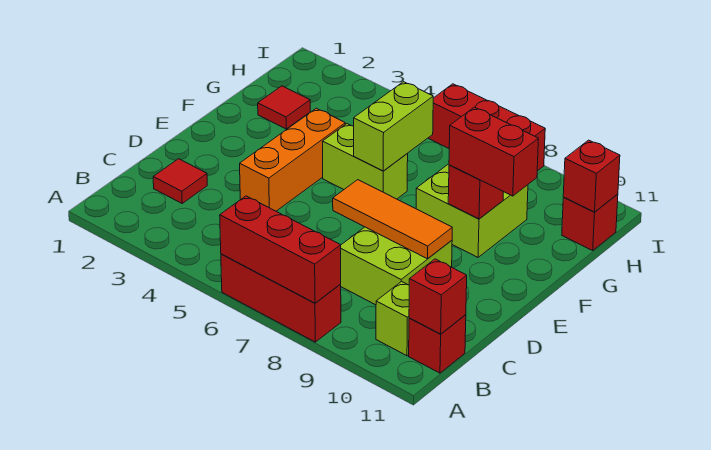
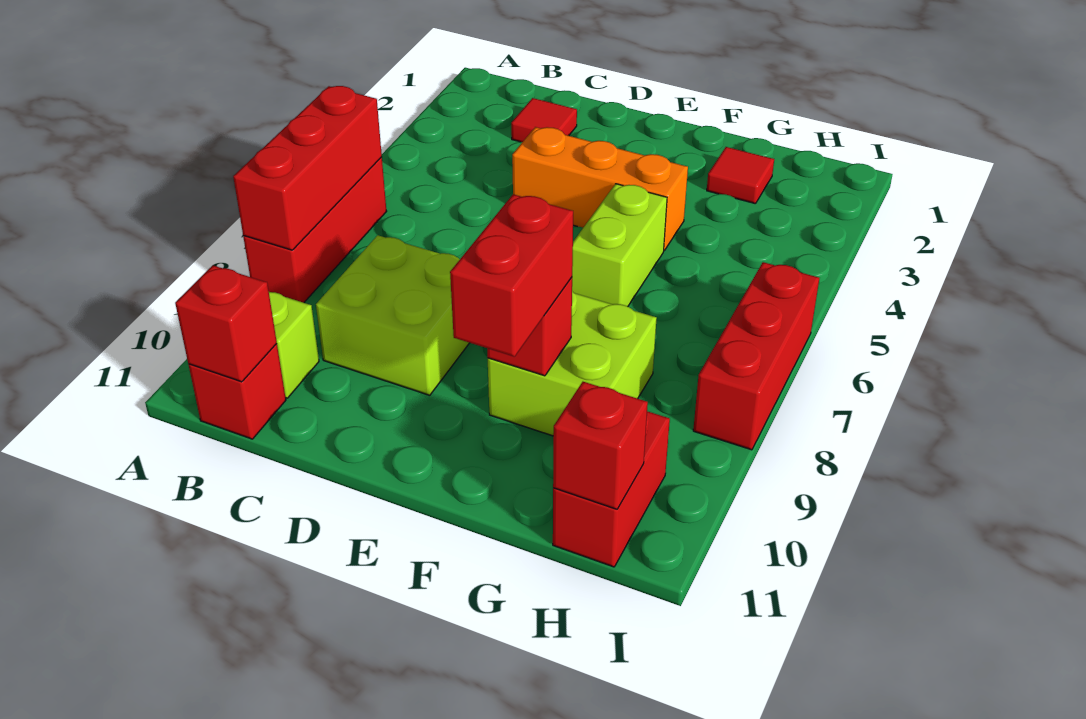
orange tile D7:D9 level 2 -> none
lime brick F6:G6 level 2 -> none
red brick H11 level 1 -> red brick H10:H11 level 1

